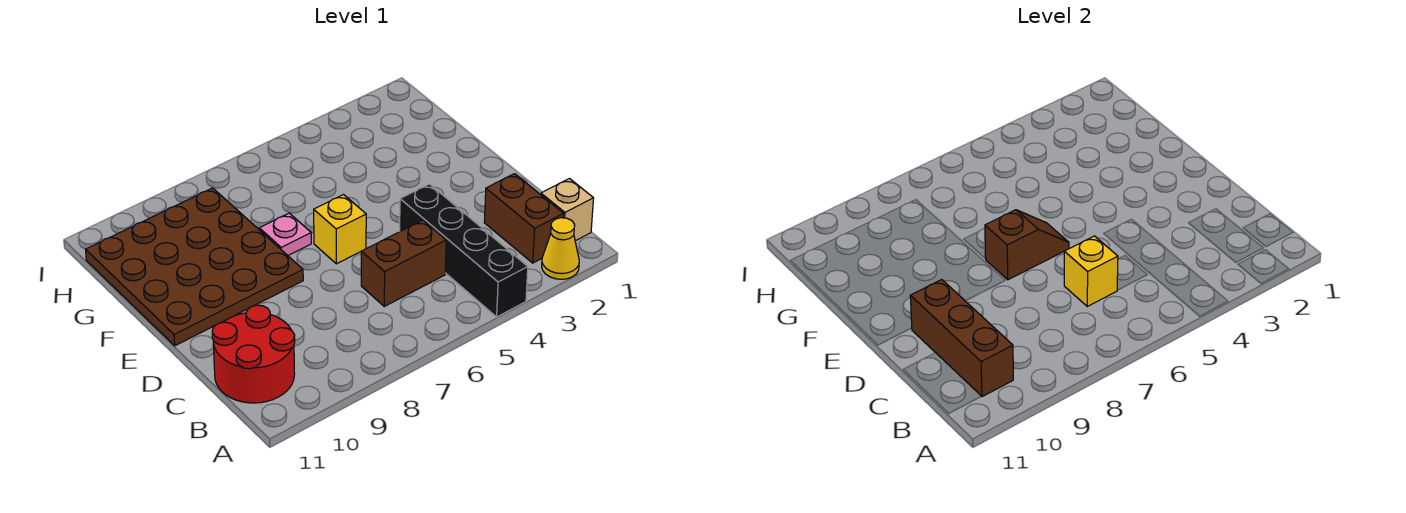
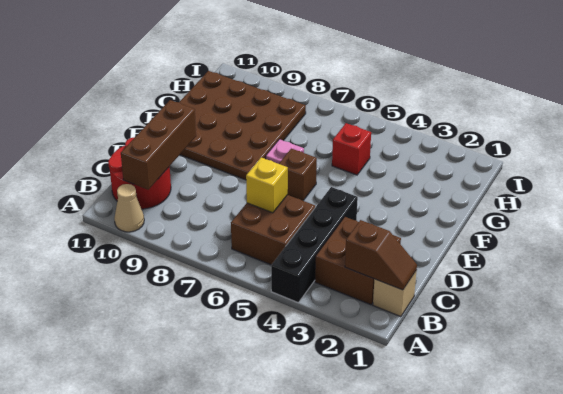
yellow cone A2 level 1 -> none
none -> tan cone A10 level 1
brown brick B2:C2 level 1 -> brown brick B2:C3 level 1
brown brick C5:C6 level 1 -> brown brick B5:C6 level 1
yellow brick E6 level 1 -> brown brick E6 level 1
brown slope E6:E7 level 2 top 7 -> brown slope B1:B2 level 2 top 2
none -> red brick G5 level 1

